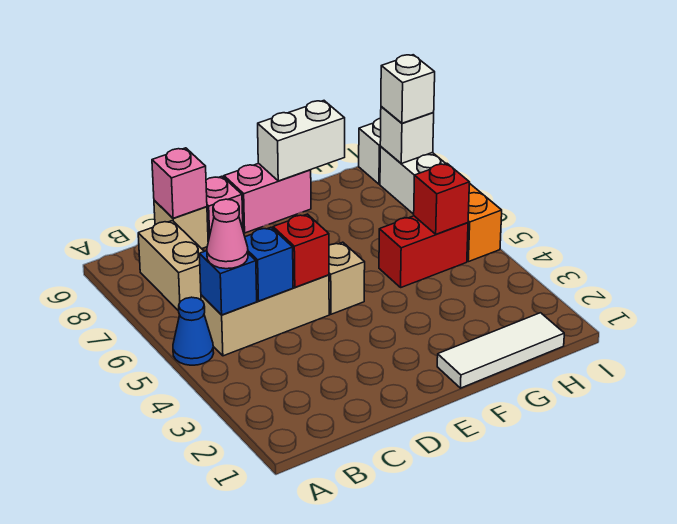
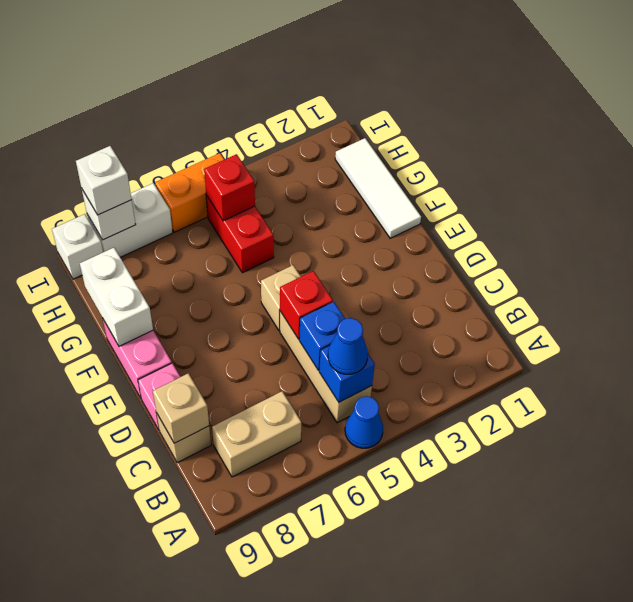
pink cone B5 level 3 -> blue cone B5 level 3
pink brick C9 level 2 -> tan brick C9 level 2

